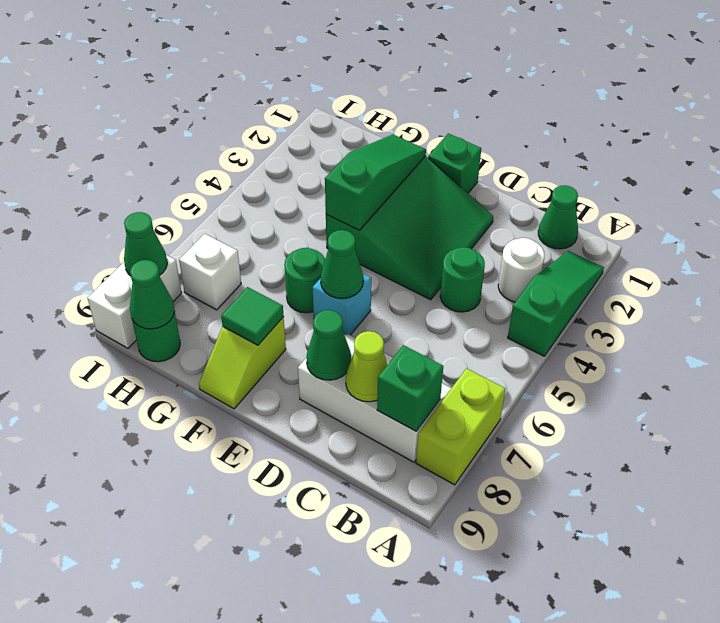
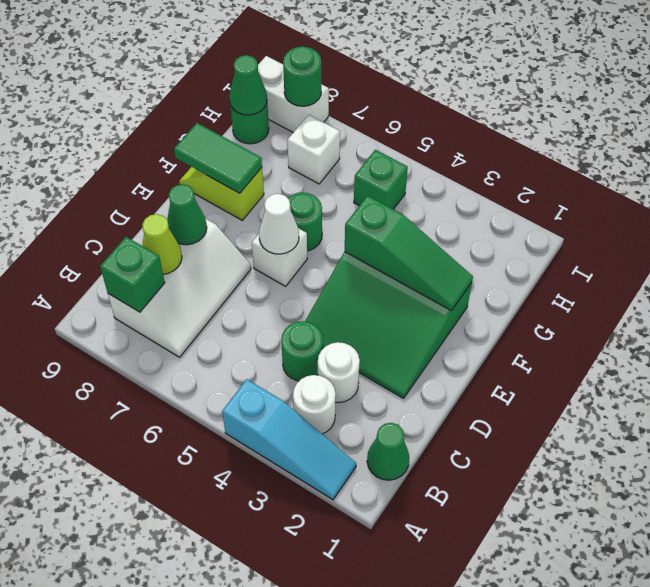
green slope A2:A4 level 1 top 4 -> cyan slope A2:A4 level 1 top 4
lime brick A7:A8 level 1 -> none
none -> white round brick C3 level 1
green brick E1 level 1 -> green brick H5 level 1
cyan brick E6 level 1 -> white brick E6 level 1
green cone E6 level 2 -> white cone E6 level 2
green tile F8 level 2 -> green tile F8:F9 level 2
green cone I8 level 2 -> green round brick I8 level 2

